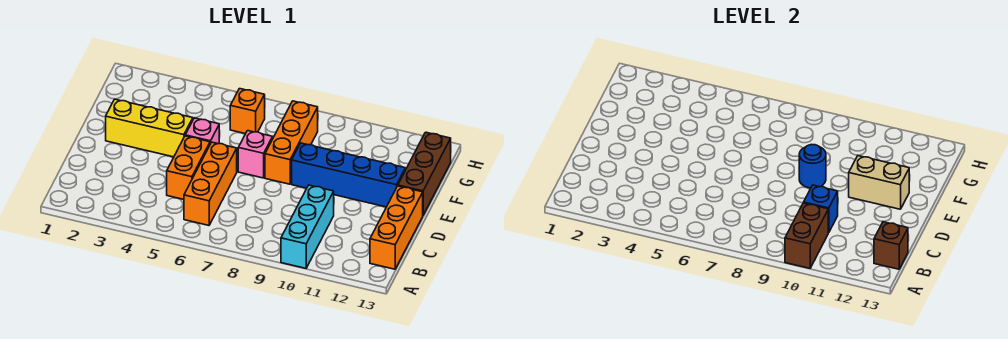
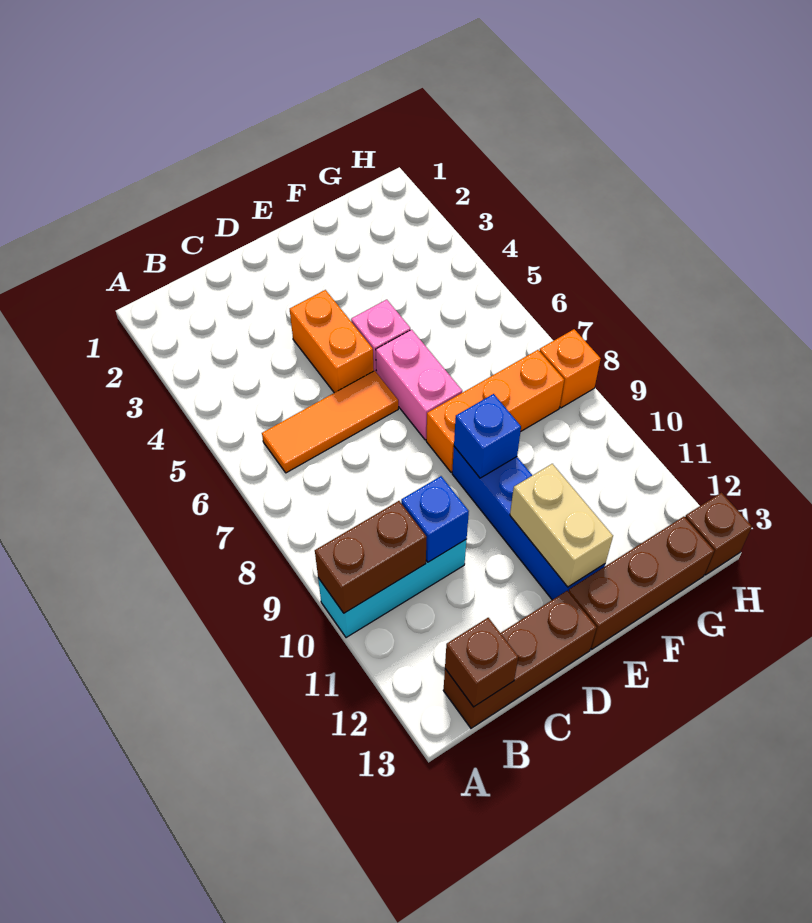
orange brick B6:D6 level 1 -> orange tile B6:D6 level 1
orange brick B13:D13 level 1 -> brown brick B13:D13 level 1
orange brick C5:D5 level 1 -> orange brick D4:D5 level 1
yellow brick E2:E4 level 1 -> none
pink brick E7 level 1 -> pink brick E6:E7 level 1
blue round brick E9 level 2 -> blue brick E9 level 2
orange brick G6 level 1 -> orange brick H8 level 1
none -> brown brick H13 level 1

